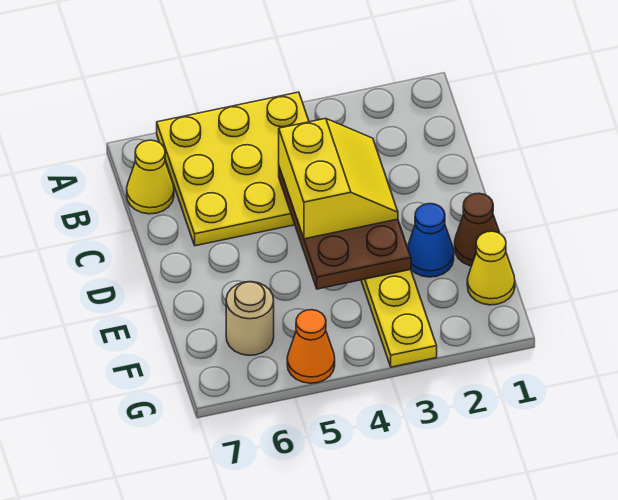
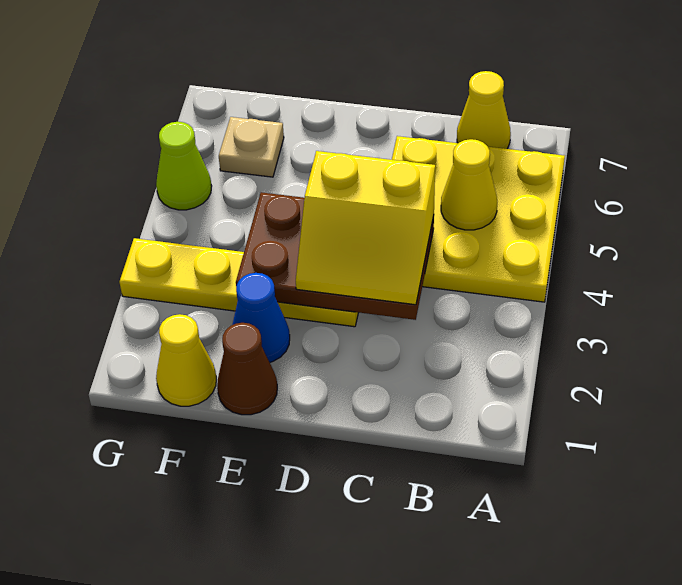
none -> yellow cone B5 level 2
tan round brick F6 level 1 -> tan plate F6 level 1
orange cone G5 level 1 -> lime cone G5 level 1

